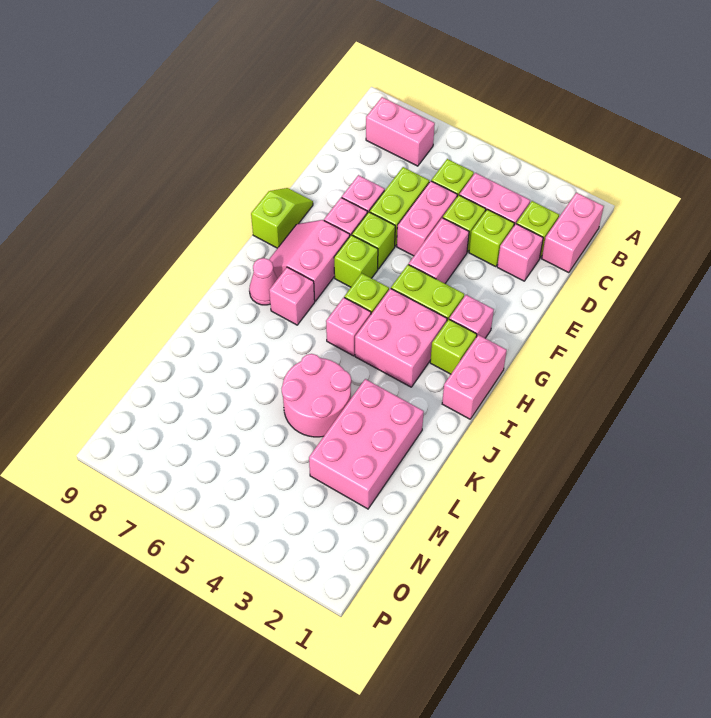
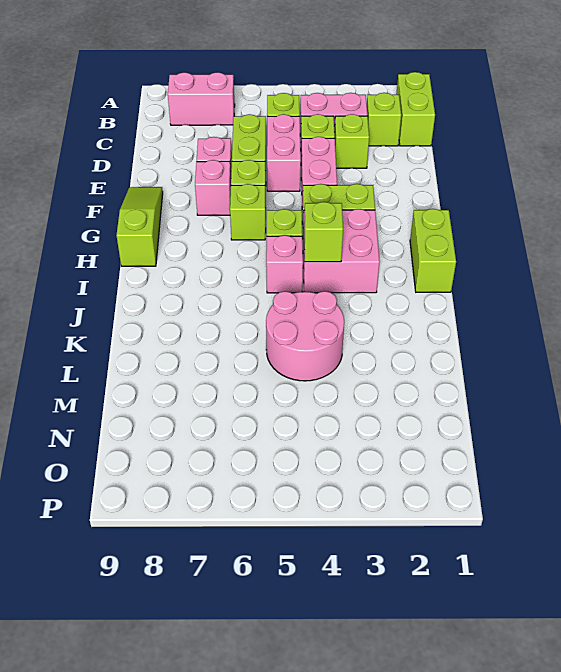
pink brick B1:C1 level 1 -> lime brick B1:C1 level 1
pink brick D2 level 1 -> none
lime slope F9:G9 level 1 top G -> lime slope F9:H9 level 1 top H
pink brick G2 level 1 -> none
pink slope G7:H8 level 1 top 7 -> none
pink brick H1:I1 level 1 -> lime brick H1:I1 level 1
lime brick H2 level 1 -> lime brick I4 level 2
pink brick I7 level 1 -> none
pink cone I8 level 1 -> none
pink brick K2:M3 level 1 -> none

